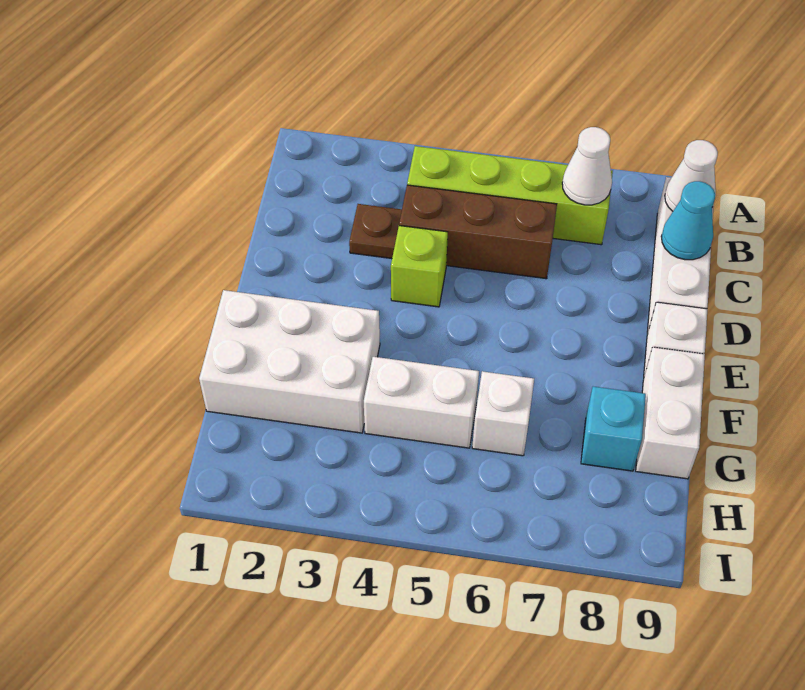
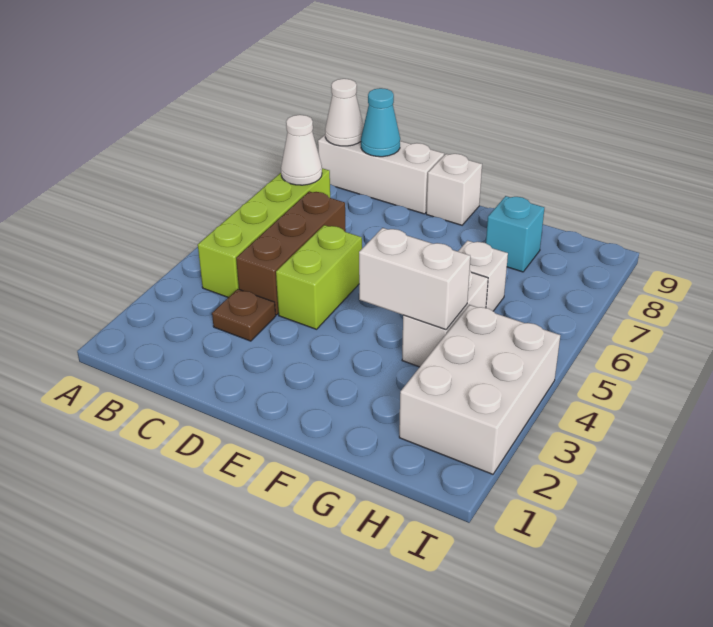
lime brick D4 level 1 -> lime brick D4:D5 level 1
white brick F1:G3 level 1 -> white brick H2:I4 level 1
white brick F9:G9 level 1 -> white brick F4:G4 level 2

